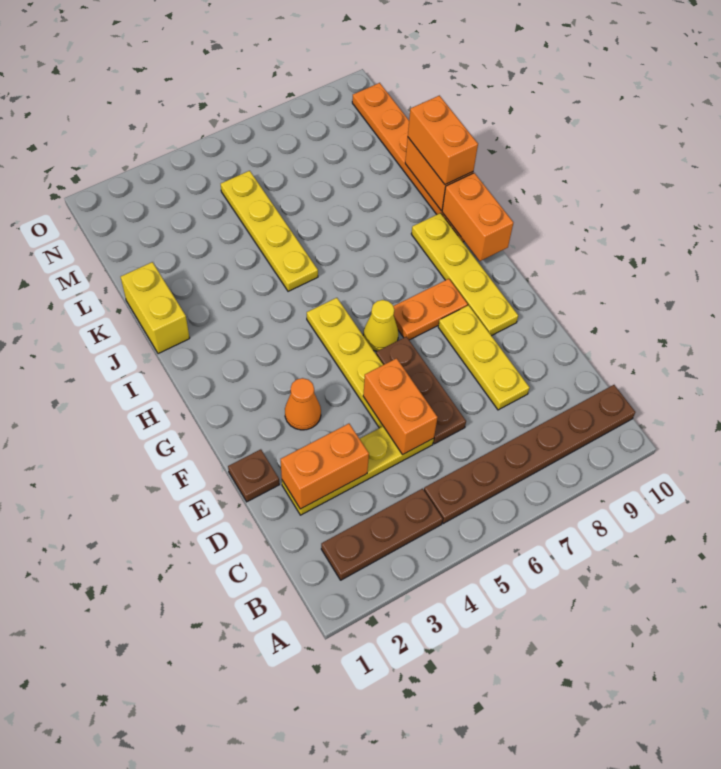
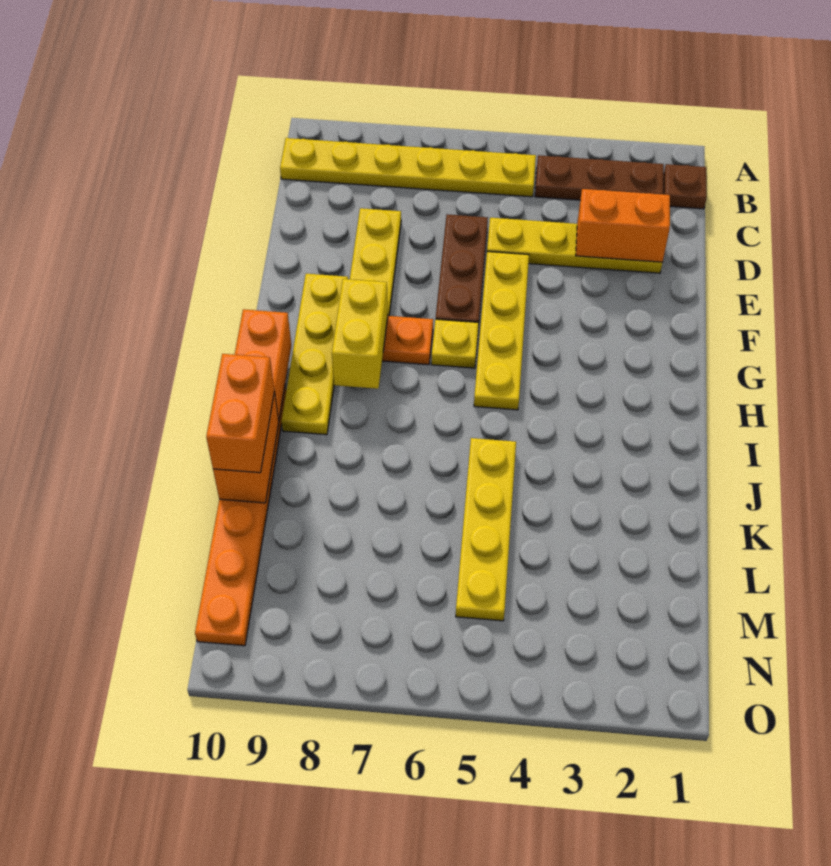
brown plate B5:B10 level 1 -> yellow plate B5:B10 level 1
orange brick D5:E5 level 2 -> none
brown plate E1 level 1 -> brown plate B1 level 1
orange cone F3 level 1 -> none
yellow cone G6 level 1 -> yellow plate G6 level 1
yellow brick J1:K1 level 1 -> yellow brick G8:H8 level 2

